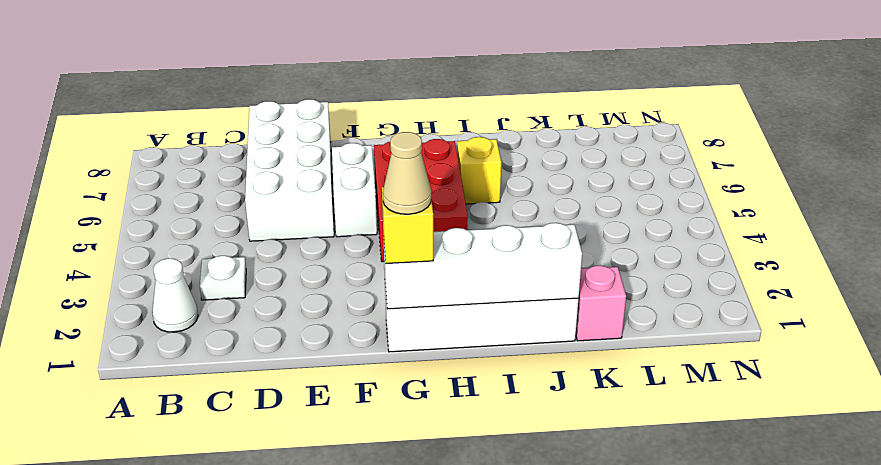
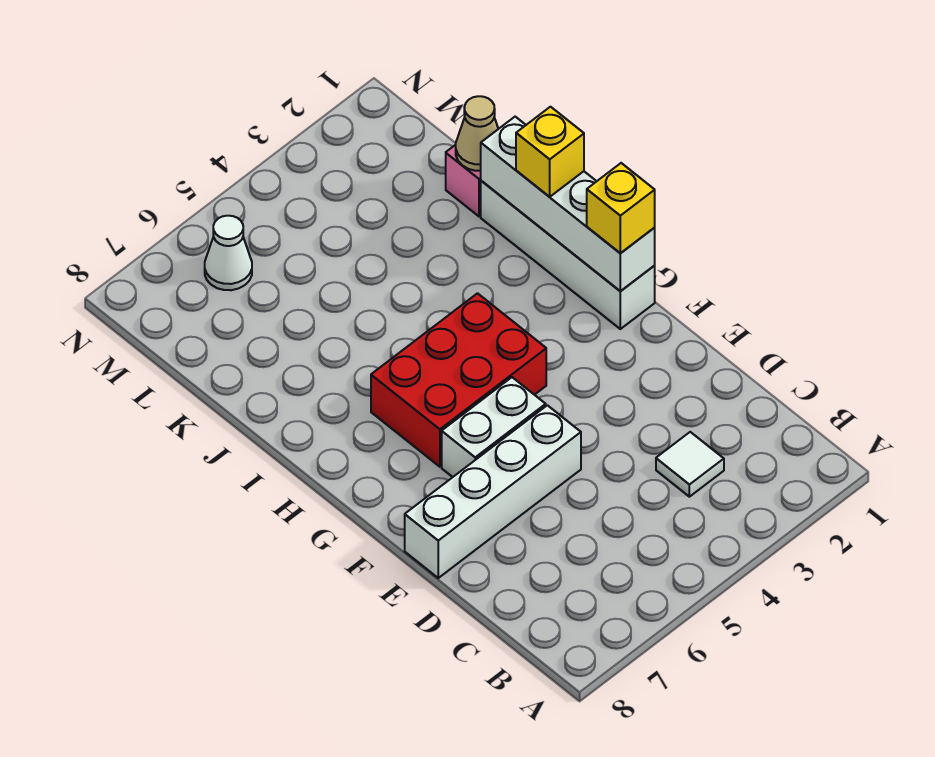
white cone B2 level 1 -> white cone M6 level 1
white plate C3 level 1 -> white tile C3 level 1
white brick D5:E8 level 1 -> white brick E5:E8 level 1
tan cone G1 level 4 -> tan cone K1 level 2
yellow brick I6 level 1 -> yellow brick I1 level 3

